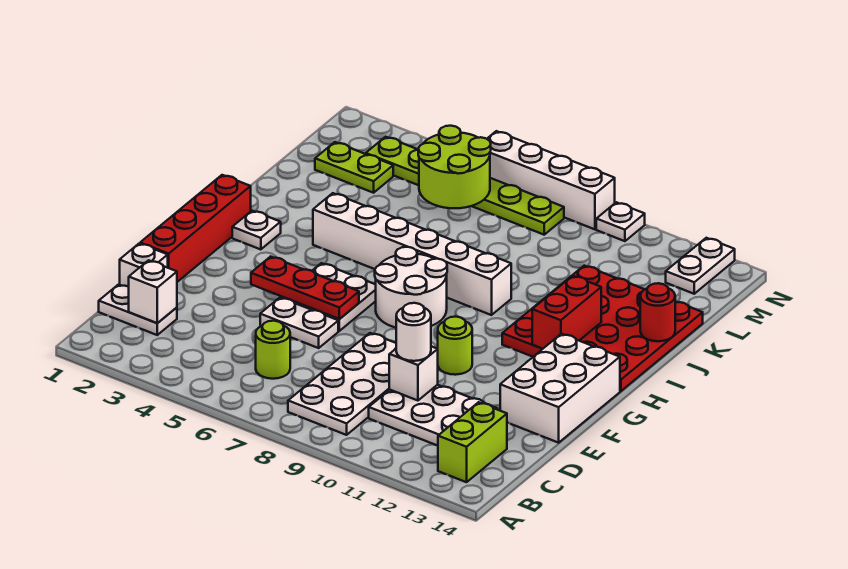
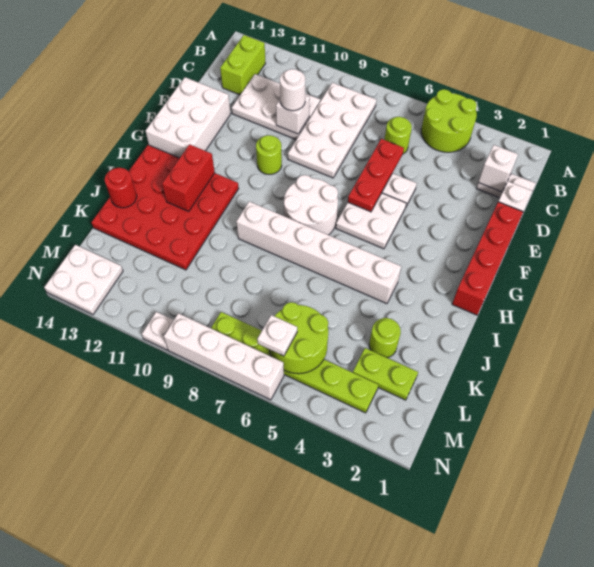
none -> lime round brick A4:B5 level 1
red plate F4:F6 level 2 -> red plate D6:F6 level 2
white plate H2 level 1 -> white plate M6 level 3
none -> lime round brick K3 level 1
white plate M13:N13 level 1 -> white plate M13:N14 level 1

